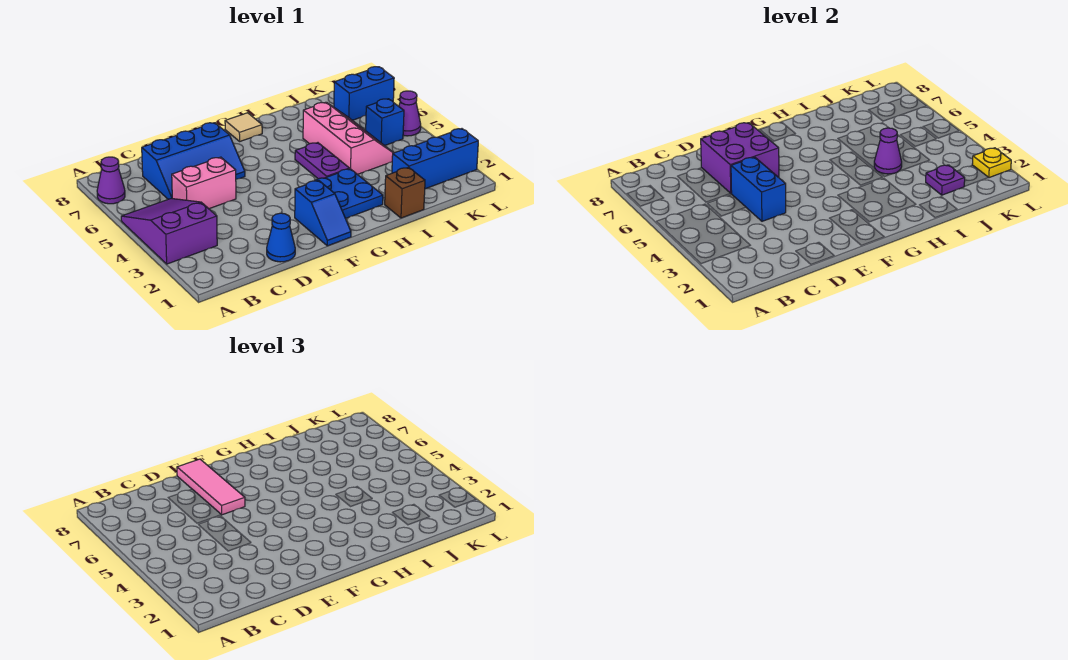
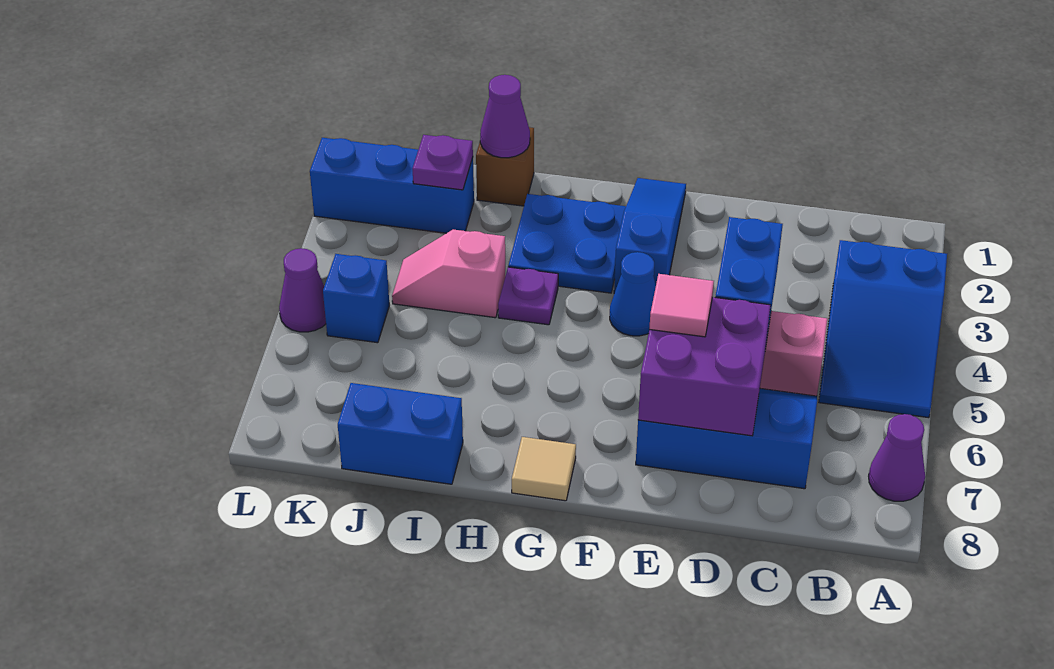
purple slope A3:B5 level 1 top 3 -> blue slope A3:B5 level 1 top 3
blue cone D1 level 1 -> blue cone F4 level 1
pink tile E6:E8 level 3 -> pink tile E6 level 3
blue slope F1:F2 level 1 top 2 -> blue slope F1:F3 level 1 top 3
purple plate H4:H5 level 1 -> purple plate H4 level 1
pink slope I4:J6 level 1 top I -> pink slope I4:J4 level 1 top I
purple cone I4 level 2 -> purple cone I1 level 2
blue brick K7:L7 level 1 -> blue brick I8:J8 level 1
yellow plate L2 level 2 -> none

